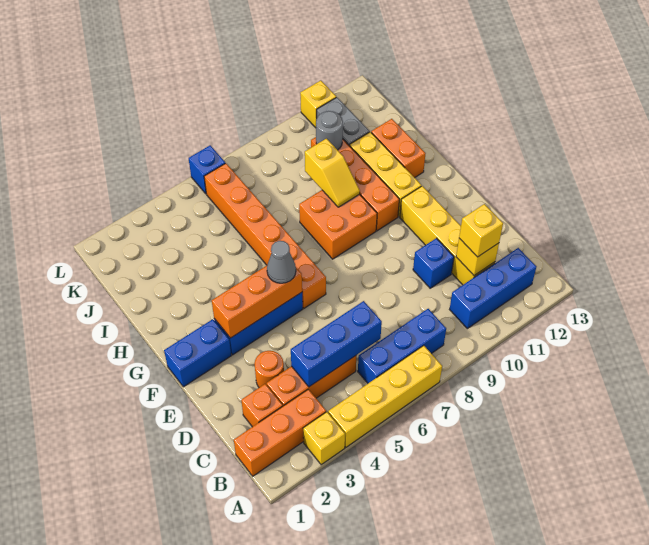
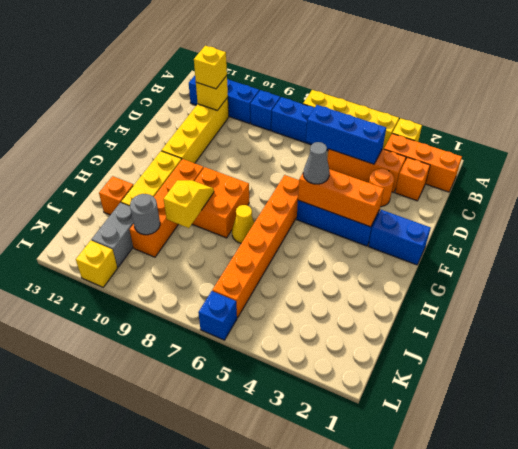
blue brick D10 level 1 -> blue brick B9 level 1
none -> yellow cone H7 level 1
orange brick H12:I12 level 1 -> orange brick I12 level 1

